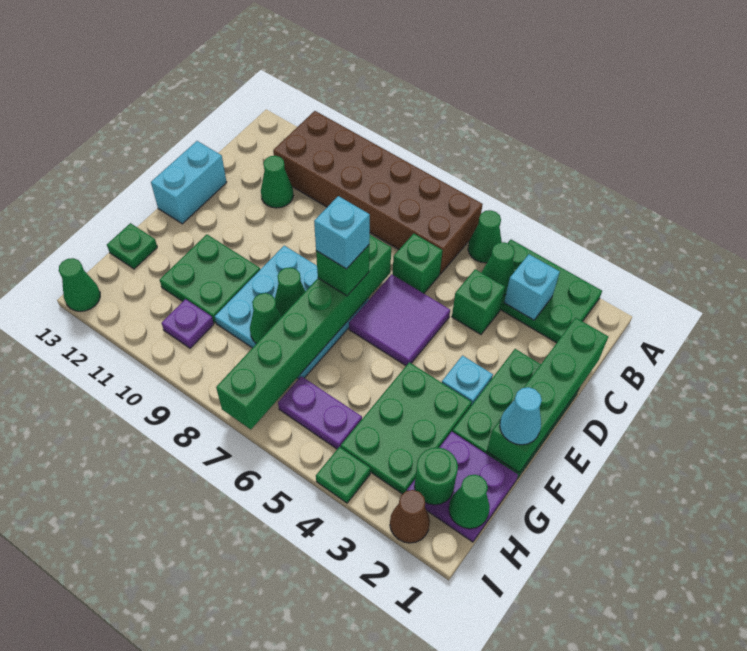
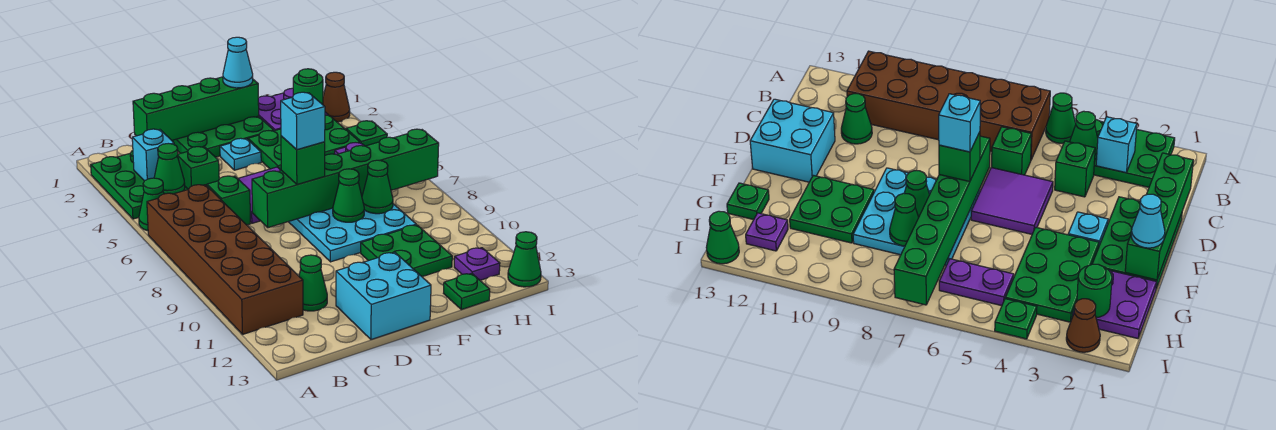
cyan brick D13:E13 level 1 -> cyan brick D12:E13 level 1
green cone H1 level 2 -> none
purple plate H10 level 1 -> purple plate H12 level 1

